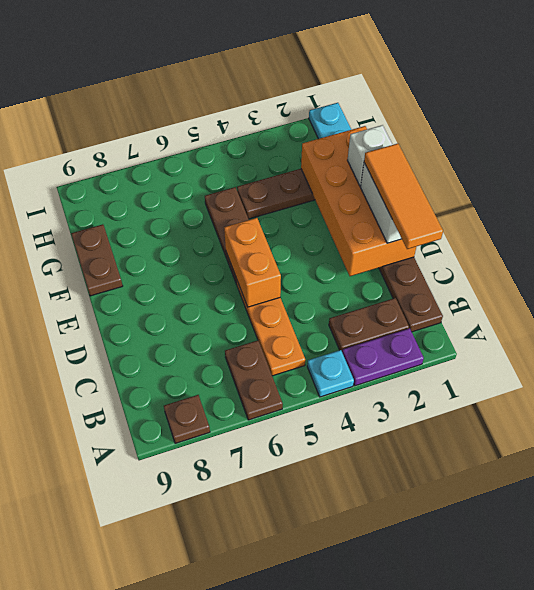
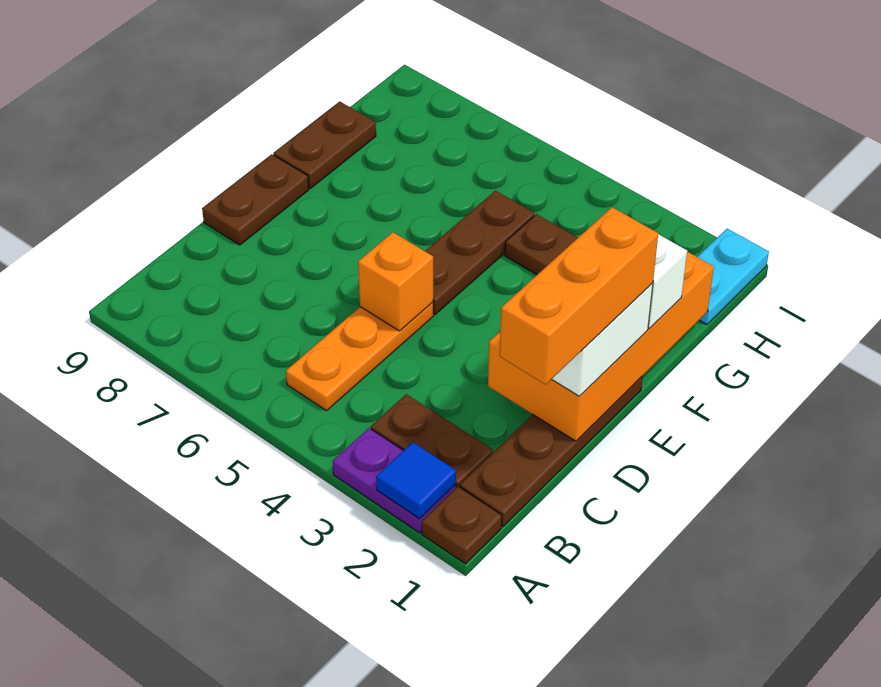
none -> blue tile A2 level 2
cyan plate A4 level 1 -> none
brown plate A6:B6 level 1 -> brown plate D9:E9 level 1
brown plate A8 level 1 -> brown plate A1 level 1
orange tile C1:E1 level 4 -> orange brick C1:E1 level 4
orange brick D5:E5 level 2 -> orange brick D5 level 2

